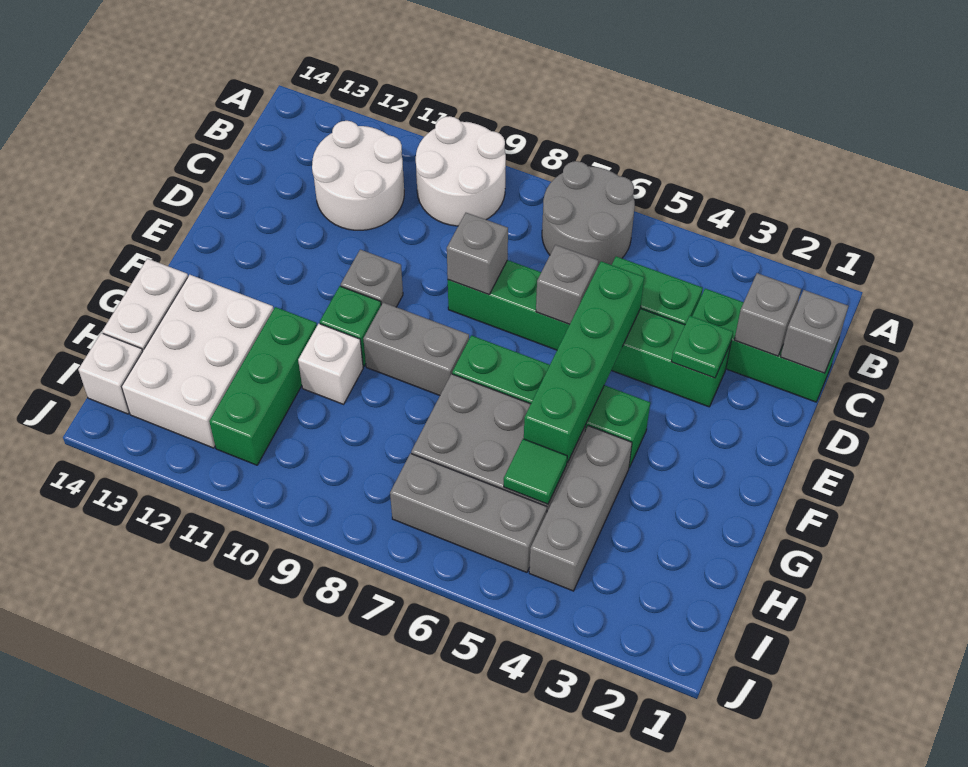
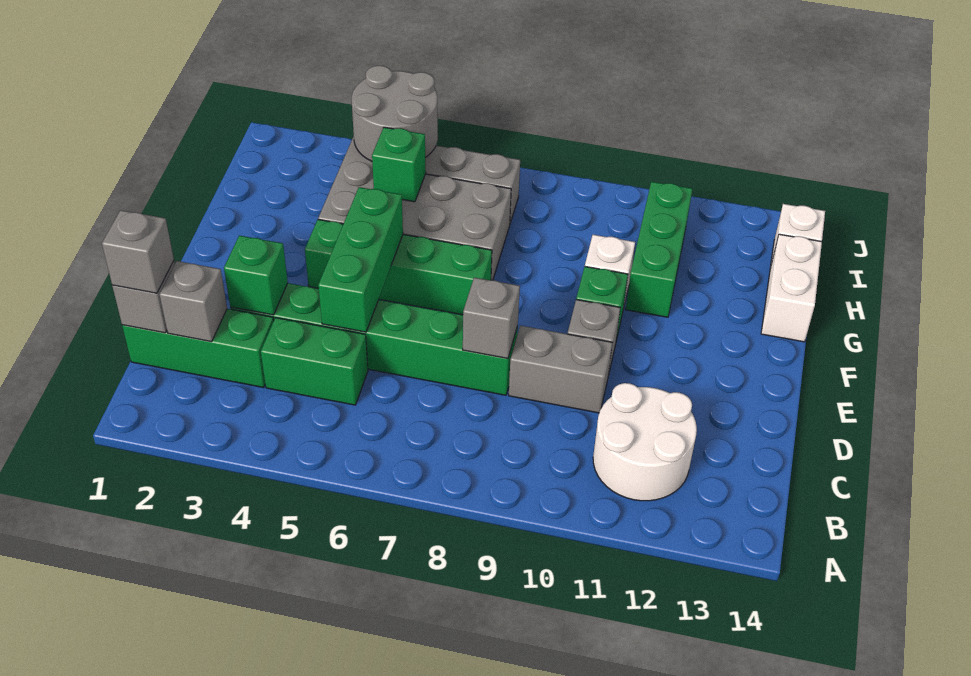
grey round brick A6:B7 level 1 -> grey round brick I4:J5 level 2
white round brick A9:B10 level 1 -> none
green plate D3 level 2 -> green brick D3 level 2
green brick D5:G5 level 2 -> green brick D5:F5 level 2
grey brick D6 level 2 -> grey brick C1 level 3
grey brick F8:F9 level 1 -> grey brick D9:D10 level 1
white brick G12:I13 level 1 -> none
green tile H5 level 2 -> green brick H5 level 2

